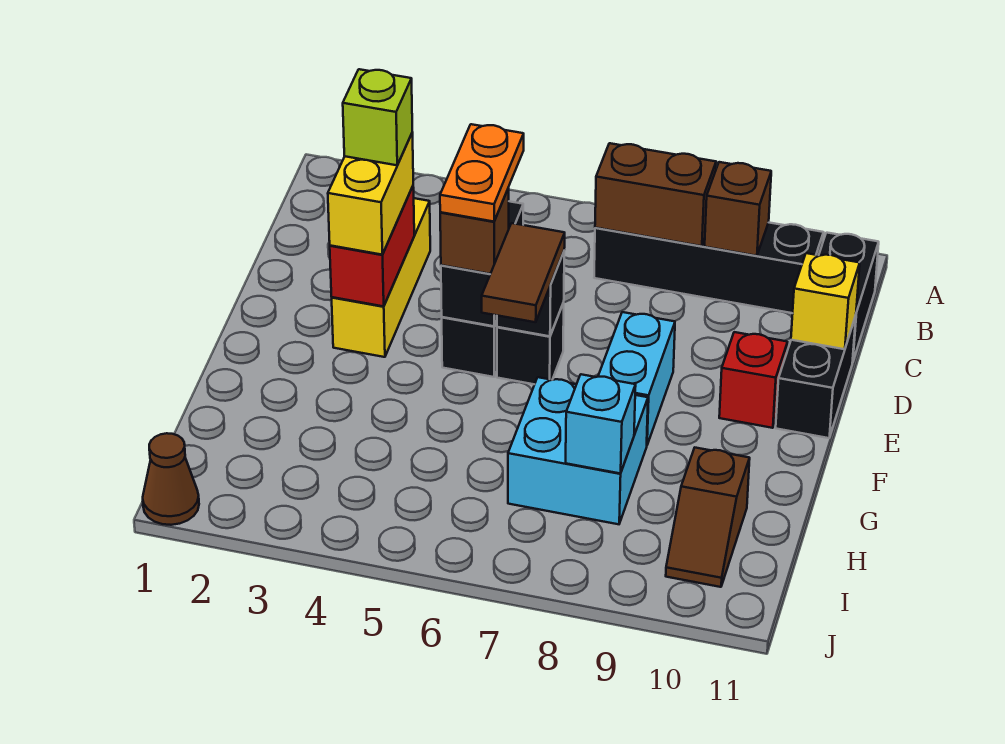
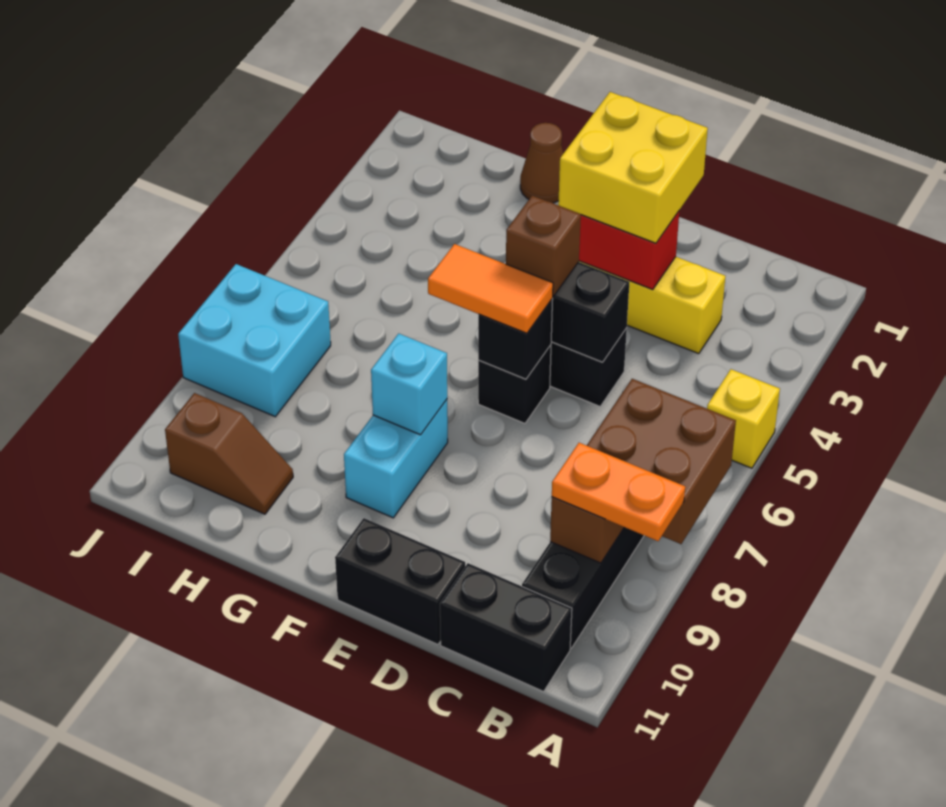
brown brick B7:B8 level 2 -> brown brick A7:B8 level 2
yellow brick D3:E3 level 3 -> yellow brick D2:E3 level 3
lime brick D3 level 4 -> none
orange plate D5:E5 level 4 -> orange plate A9:B9 level 3
yellow brick D11 level 2 -> yellow brick A5 level 1
brown tile E6:F6 level 3 -> orange tile E6:F6 level 3
cyan brick E8:F8 level 1 -> cyan brick F8:F9 level 1
red brick E10 level 1 -> none
cyan brick G7:H8 level 1 -> cyan brick I7:J8 level 1
cyan brick H8 level 2 -> cyan brick F8 level 2
brown slope H10:I10 level 1 top H -> brown slope H10:I10 level 1 top I
brown cone J1 level 1 -> brown cone G1 level 1

